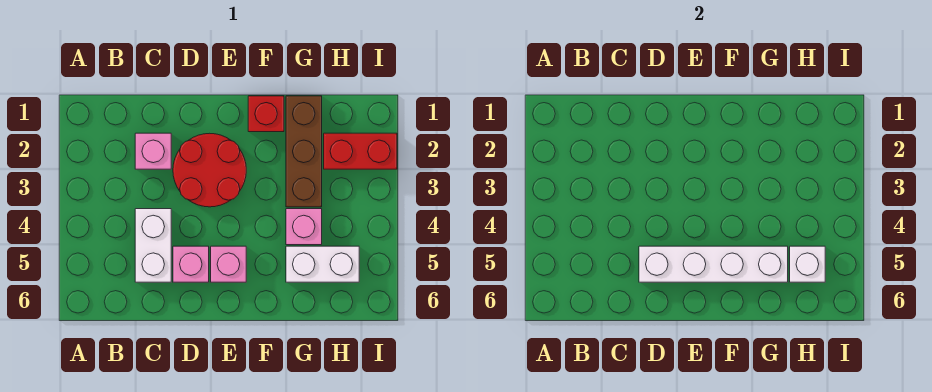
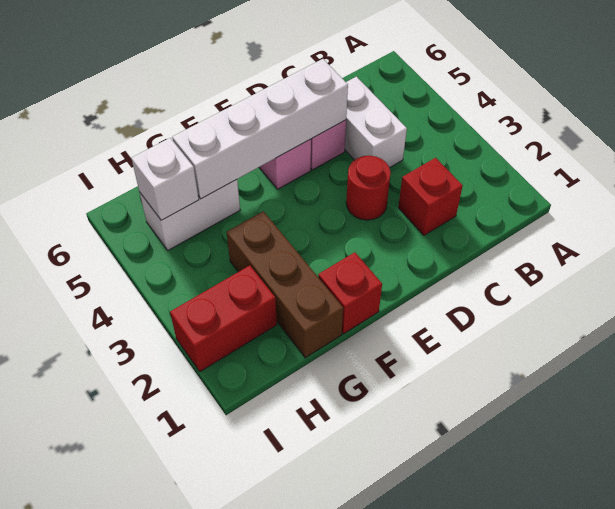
pink brick C2 level 1 -> red brick C2 level 1
red round brick D2:E3 level 1 -> red round brick D3 level 1
pink brick G4 level 1 -> none

